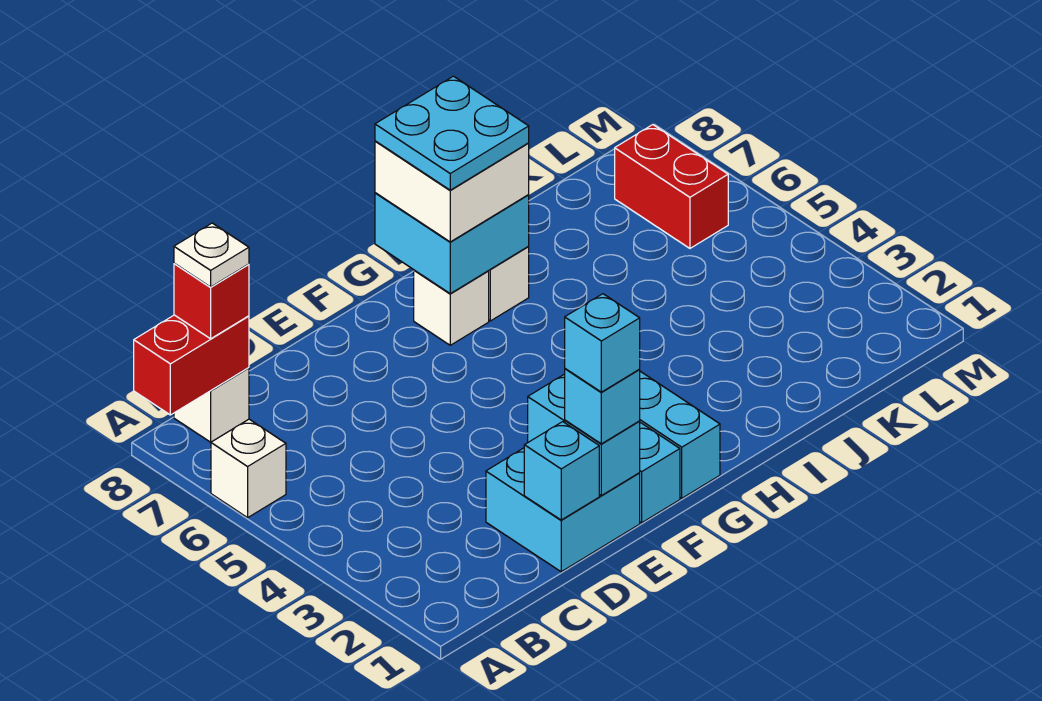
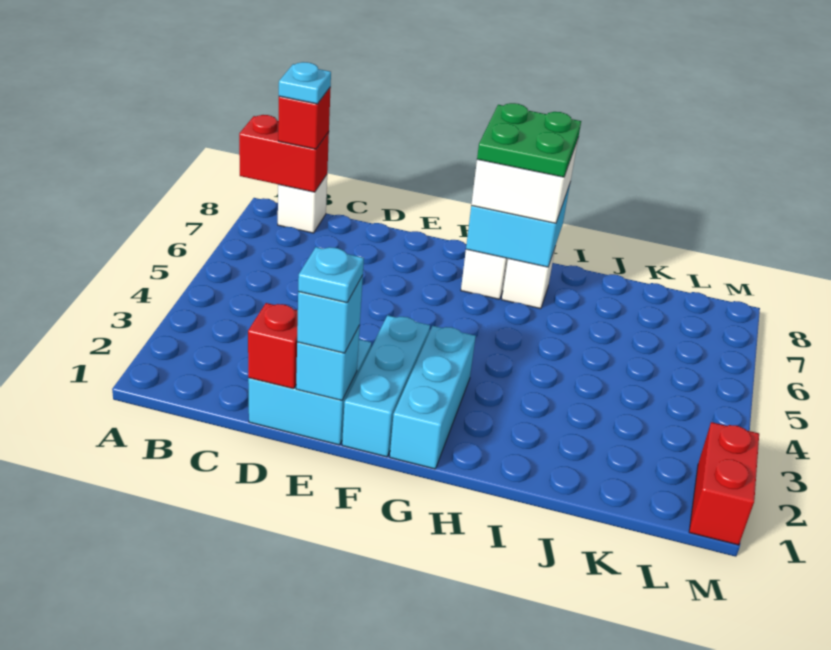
white brick A6 level 1 -> none
white plate B8 level 4 -> cyan plate B8 level 4
cyan brick D1 level 2 -> red brick D1 level 2
cyan brick E1 level 4 -> cyan plate E1 level 4
cyan plate G7:H8 level 4 -> green plate G7:H8 level 4
red brick L6:L7 level 1 -> red brick M1:M2 level 1

